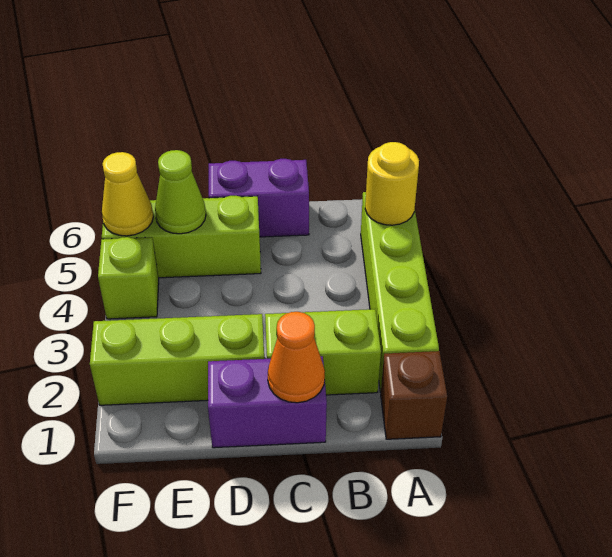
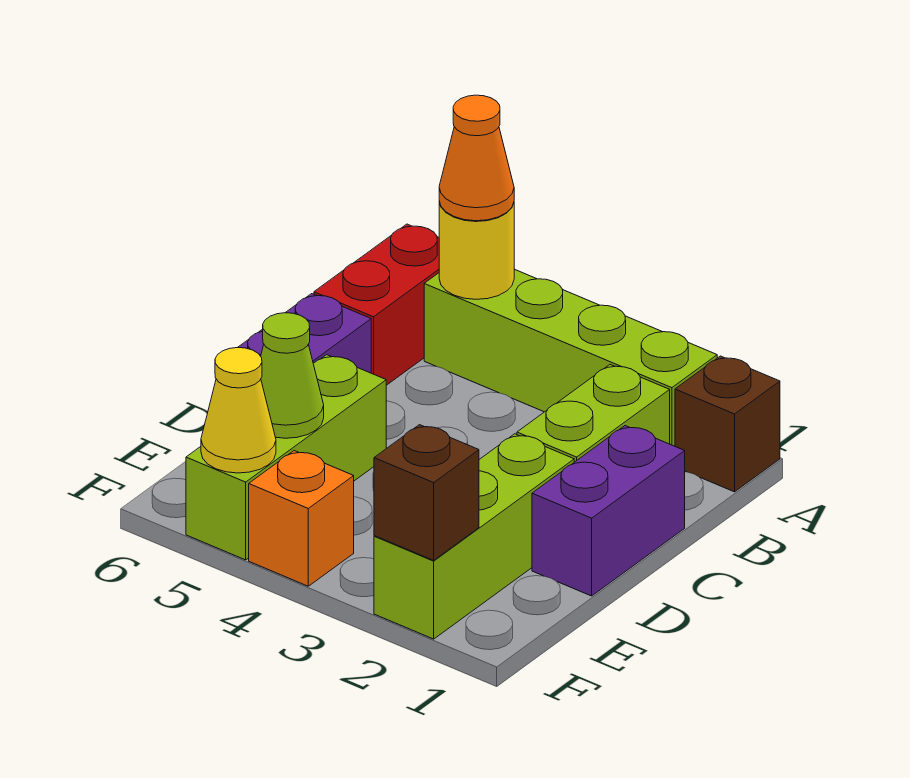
none -> red brick A6:B6 level 1
orange cone C1 level 2 -> orange cone A5 level 3
none -> brown brick F2 level 2
lime brick F4 level 1 -> orange brick F4 level 1

